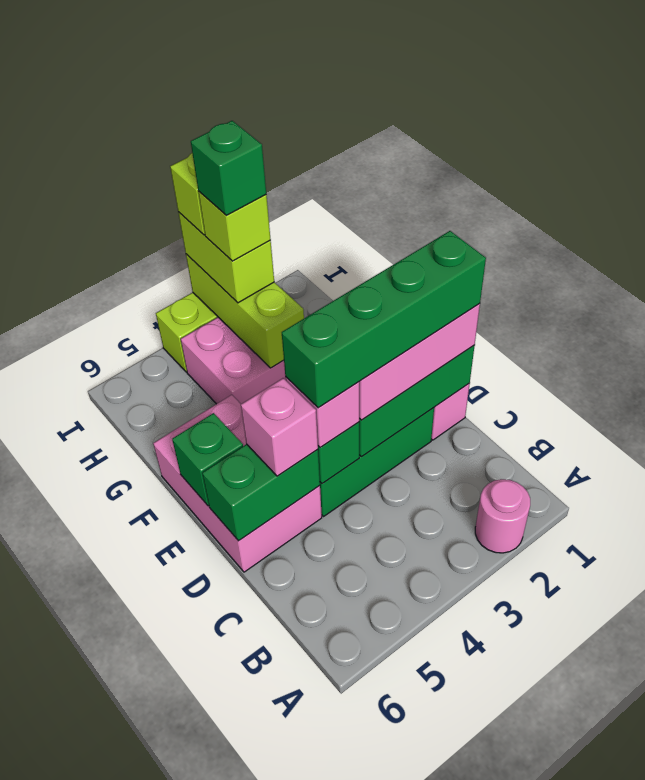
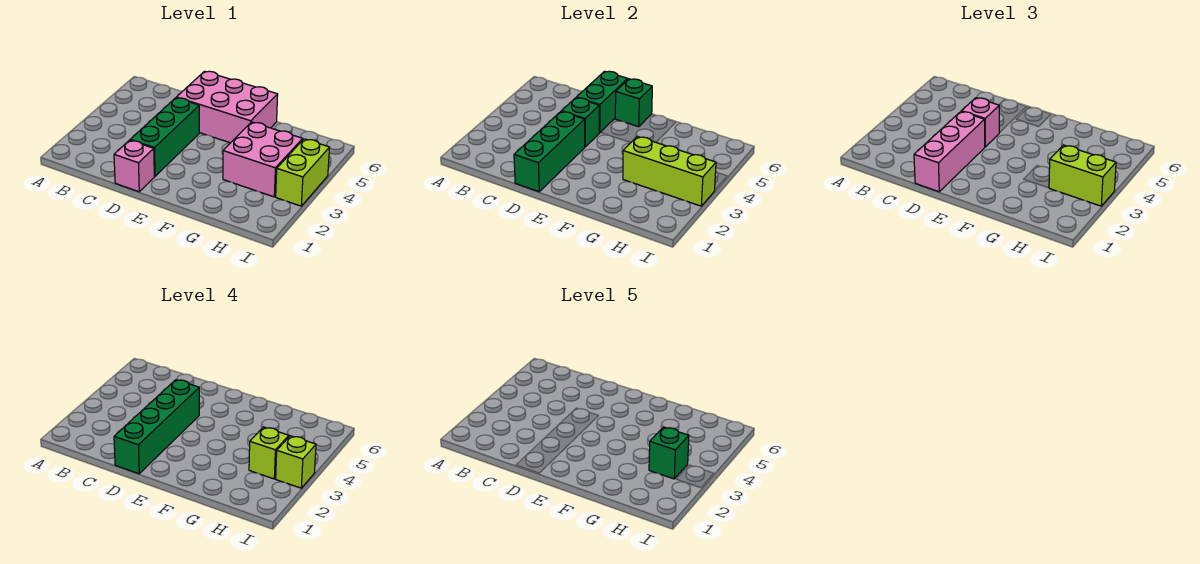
pink round brick A2 level 1 -> none
pink brick D5 level 3 -> none

